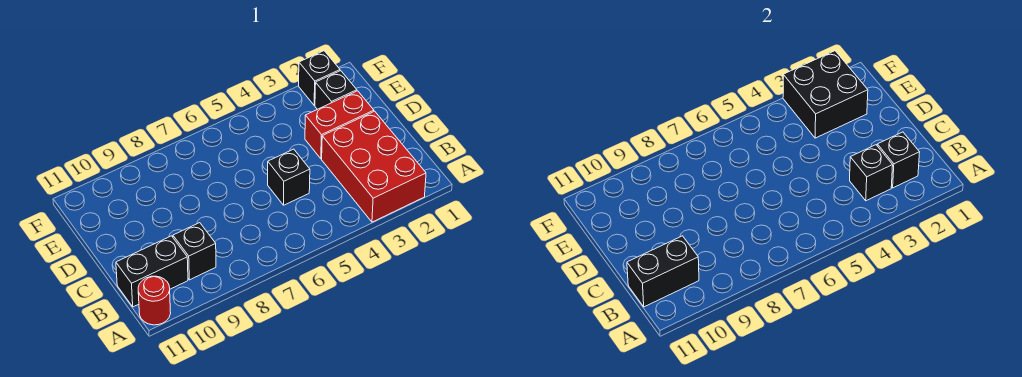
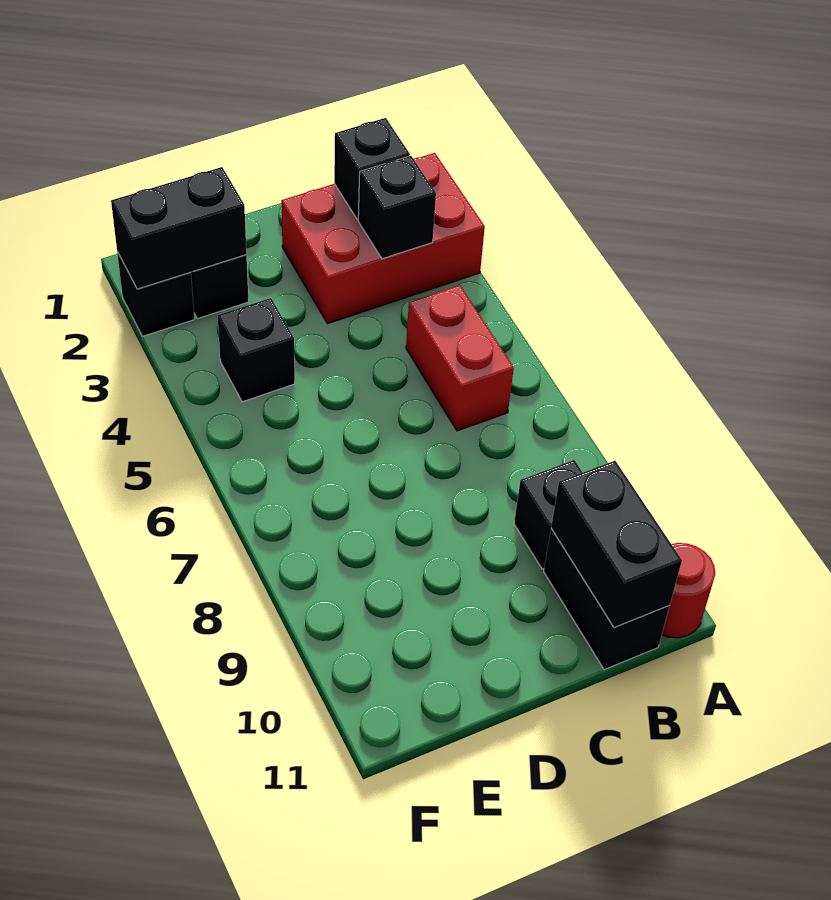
black brick C5 level 1 -> black brick E4 level 1
red brick D2:D3 level 1 -> red brick B5:B6 level 1
black brick E2:F3 level 2 -> black brick E2:F2 level 2

